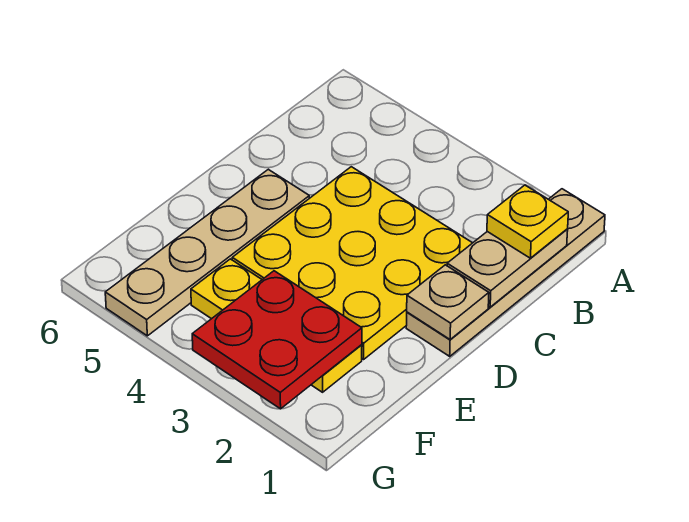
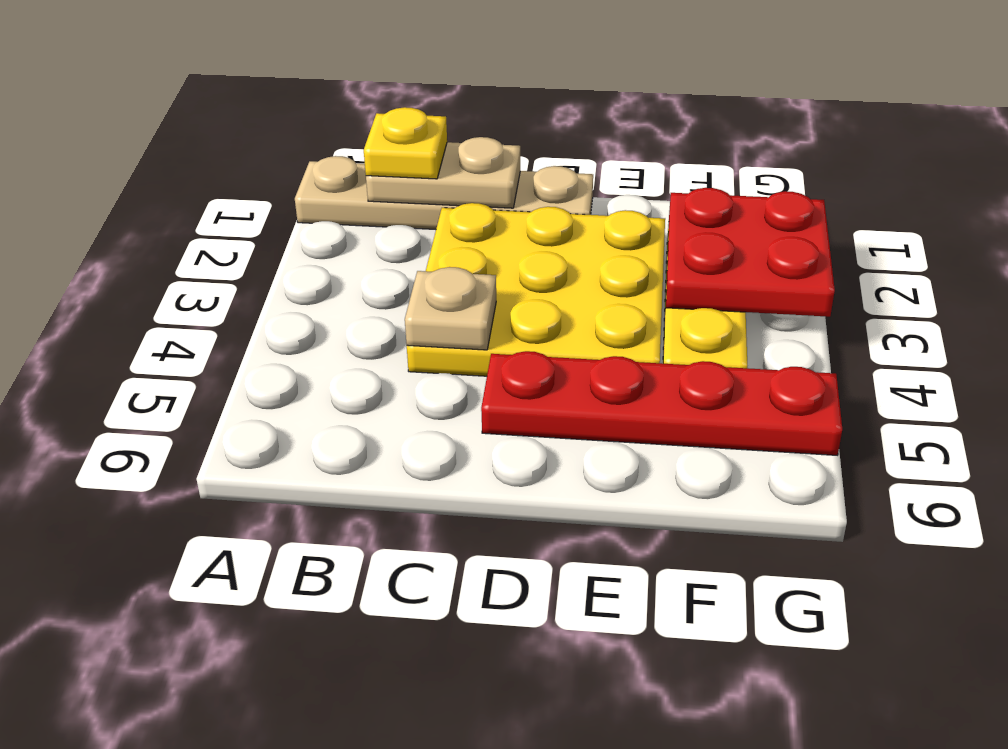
tan plate D1 level 2 -> tan plate C4 level 2
tan plate D5:G5 level 1 -> red plate D5:G5 level 1

